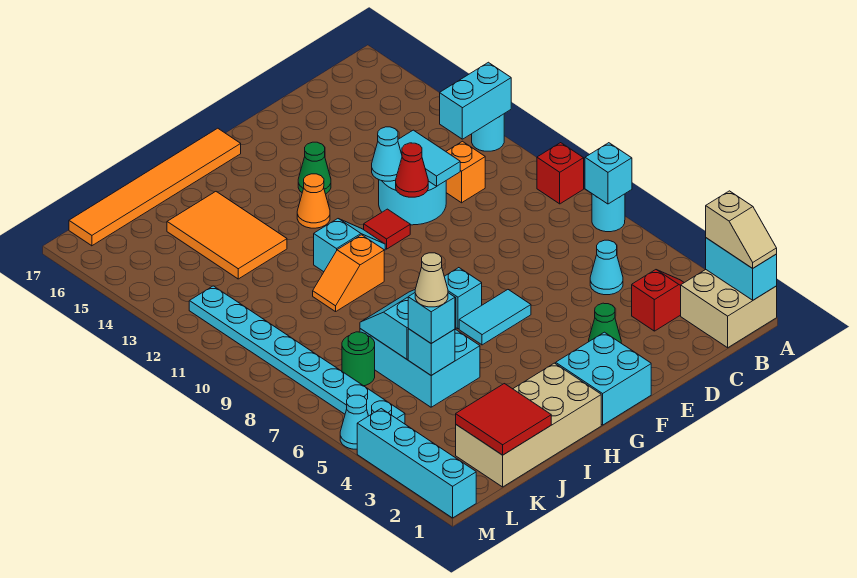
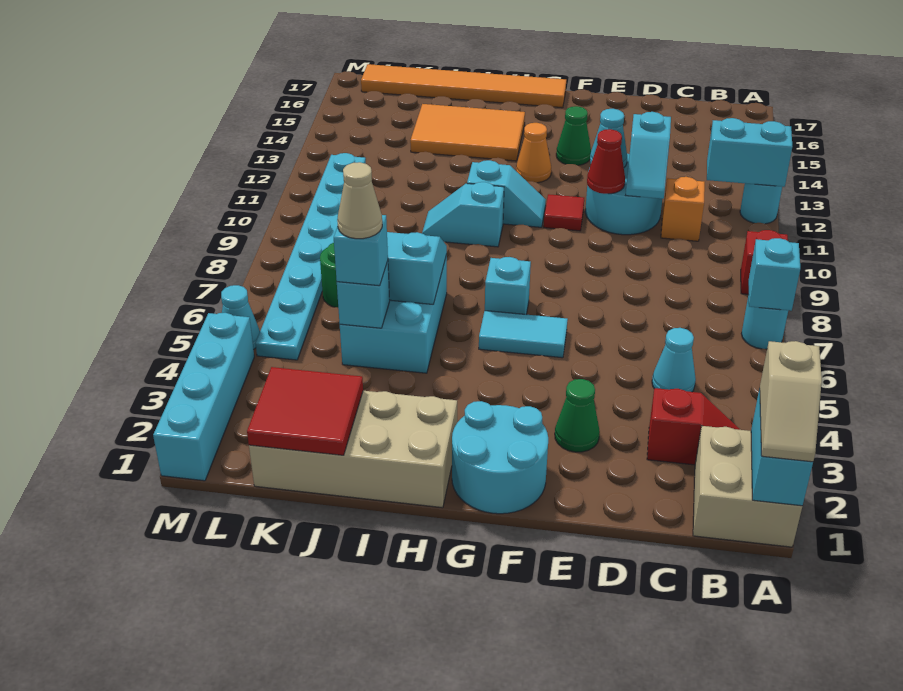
cyan tile D11:D12 level 2 -> cyan slope D11:D12 level 2 top 12
cyan brick F1:G2 level 1 -> cyan round brick F1:G2 level 1
orange slope H10:I10 level 1 top H -> cyan slope H10:I10 level 1 top H
orange tile I13:J15 level 1 -> orange tile H14:J15 level 1

